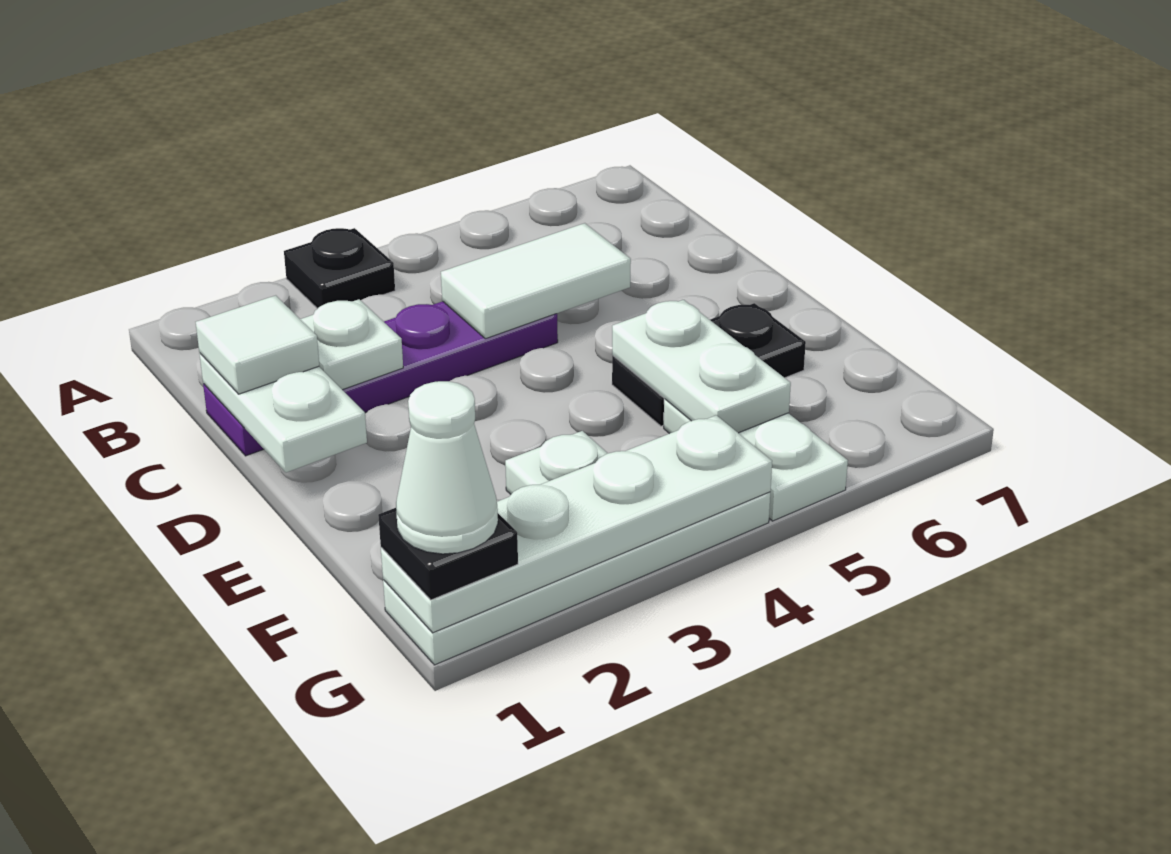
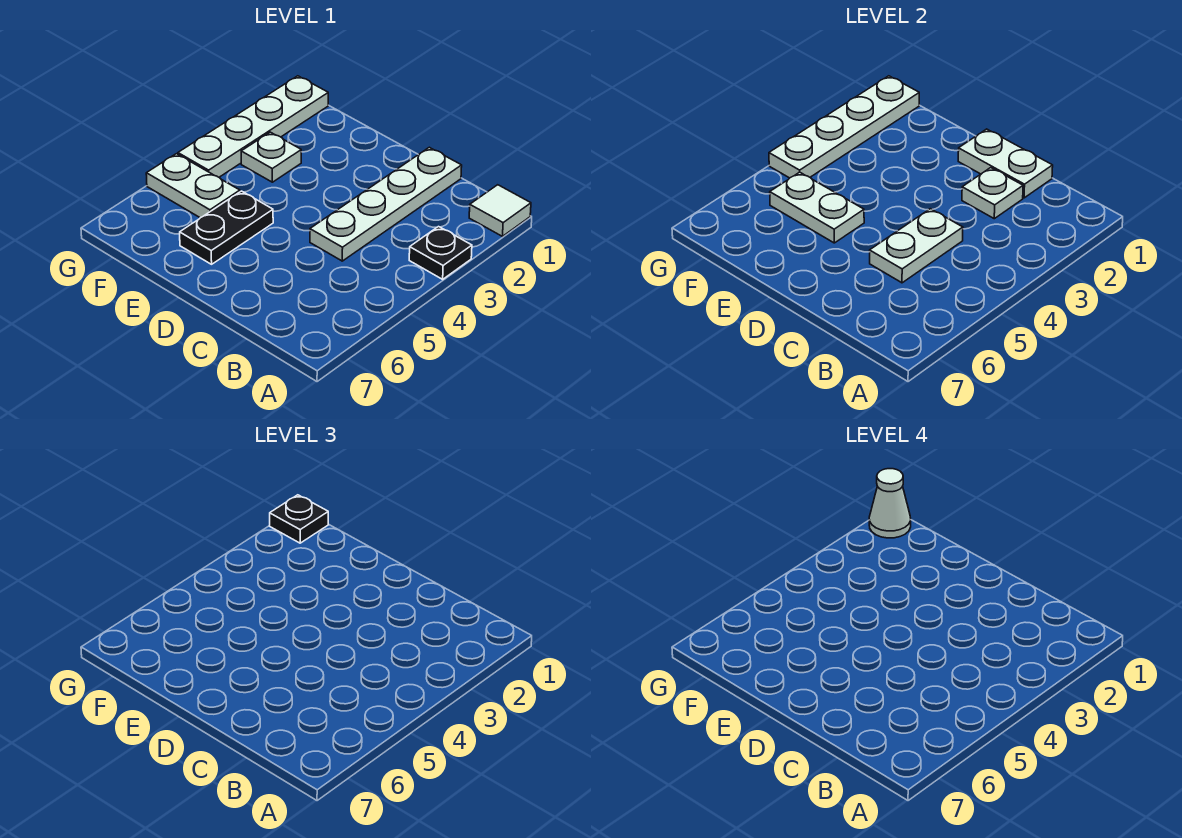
purple plate C1:C4 level 1 -> white plate C1:C4 level 1
white tile C1 level 3 -> white tile A1 level 1
white tile C4:C5 level 2 -> white plate C4:C5 level 2

